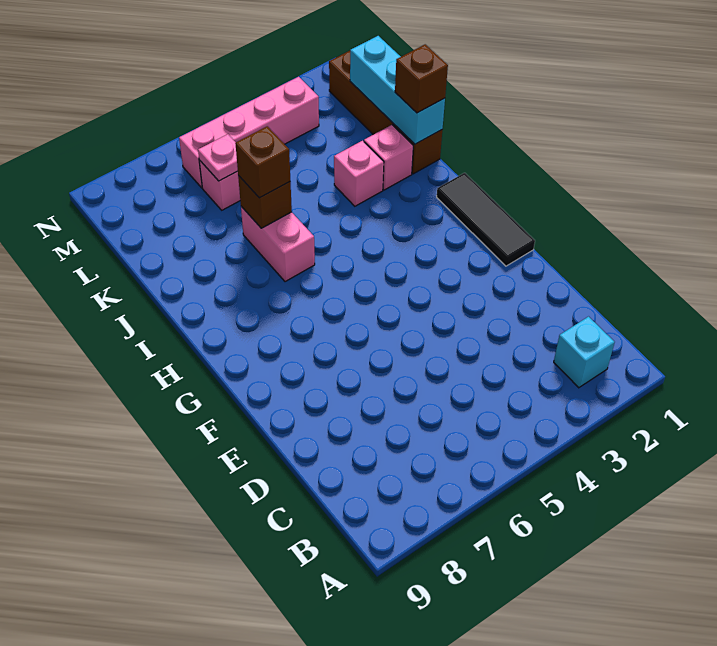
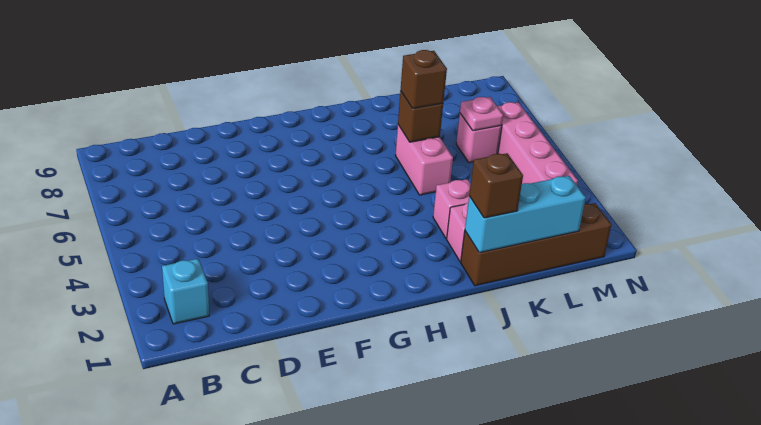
black tile F1:H1 level 1 -> none
pink brick I6:J6 level 1 -> pink brick J5:J6 level 1

